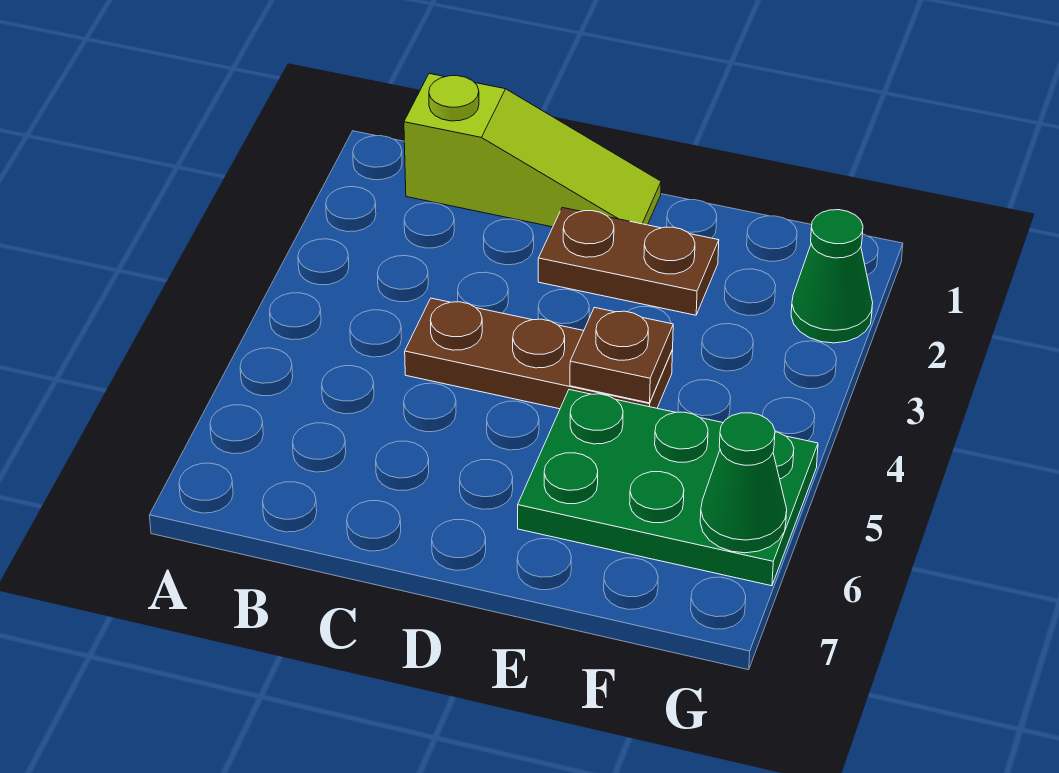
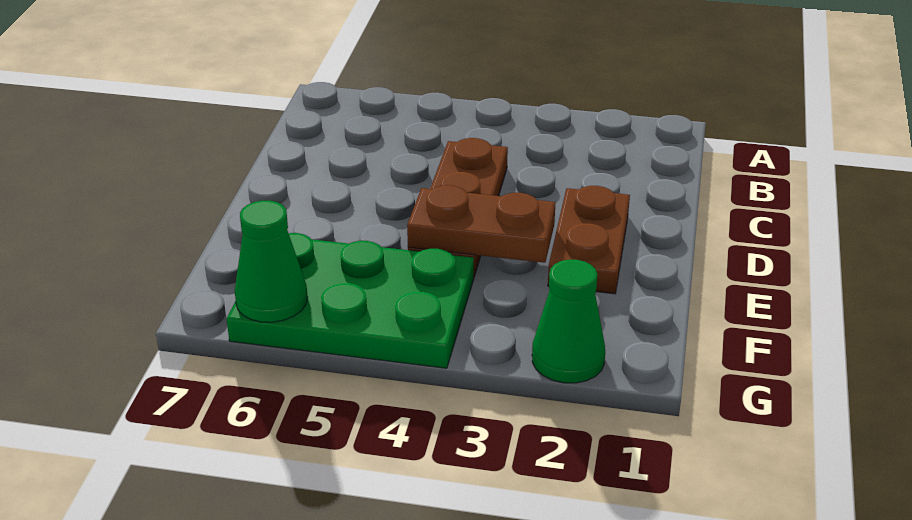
lime slope B1:D1 level 1 top B -> none
brown plate E4 level 2 -> brown plate E3:E4 level 2
green plate E5:G6 level 1 -> green plate F4:G6 level 1

